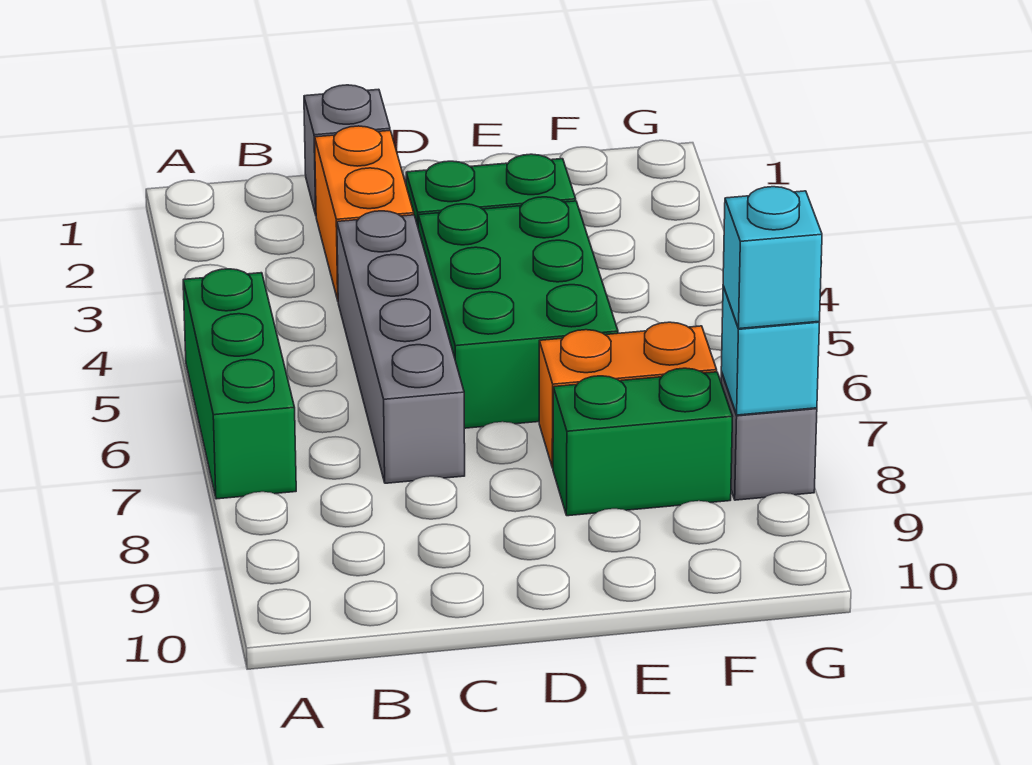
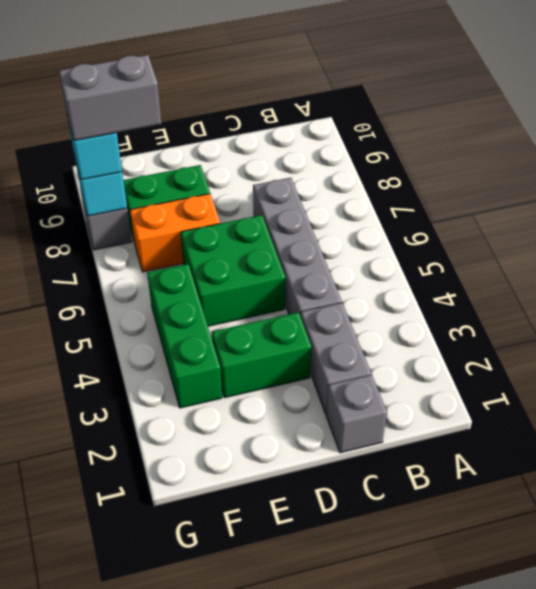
green brick A5:A7 level 1 -> green brick F3:F5 level 1
orange brick C2:C3 level 1 -> grey brick C2:C3 level 1
green brick D4:E6 level 1 -> green brick D5:E6 level 1
none -> grey brick F8:G8 level 4

